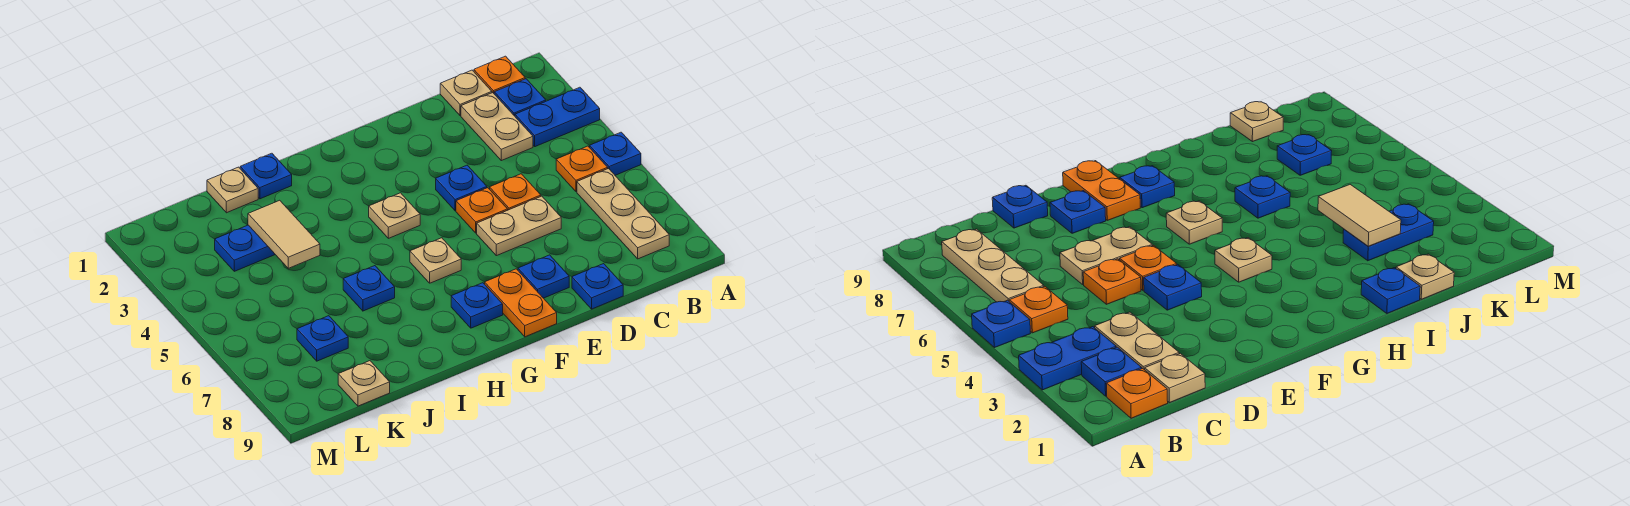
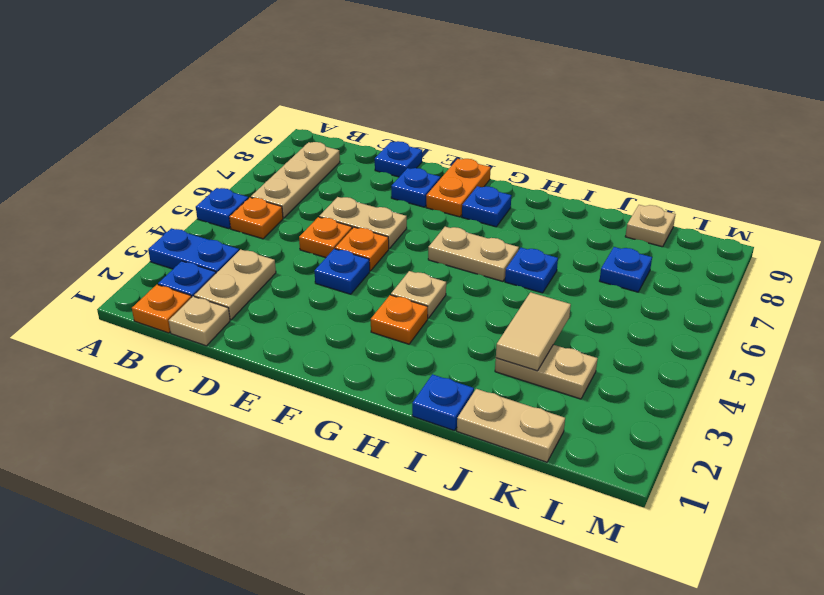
none -> orange plate G3 level 1
tan plate G6 level 1 -> tan plate G6:H6 level 1
tan plate J1 level 1 -> tan plate J1:K1 level 1
blue plate J3:K3 level 1 -> tan plate J3:K3 level 1

